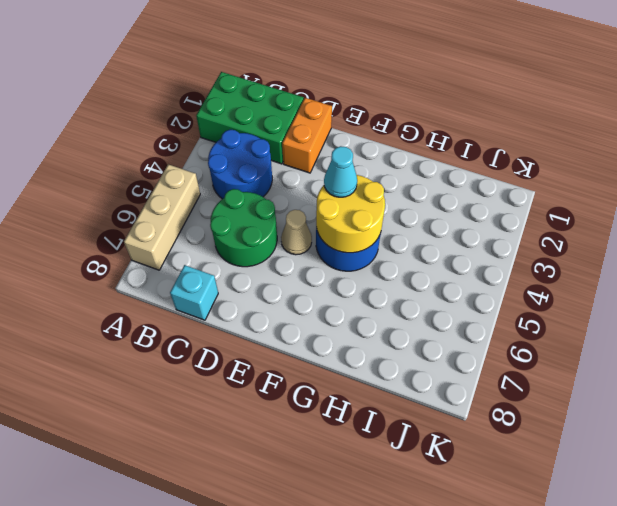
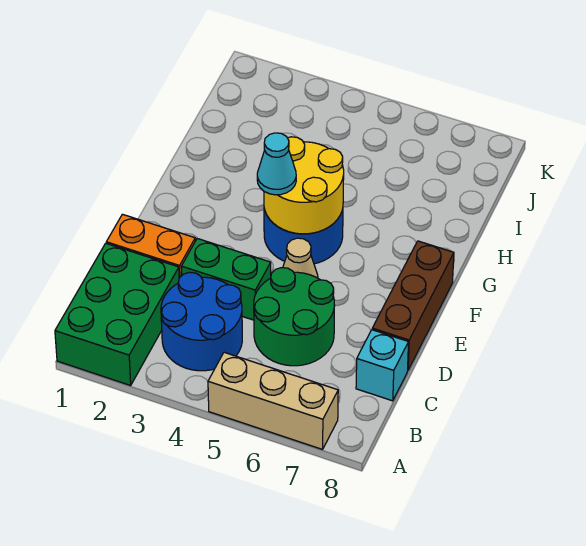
none -> green brick D3:D4 level 1
none -> brown brick D8:F8 level 1

